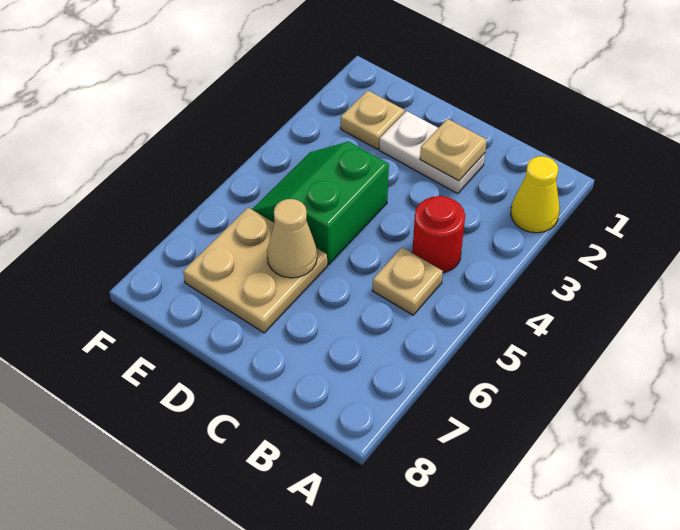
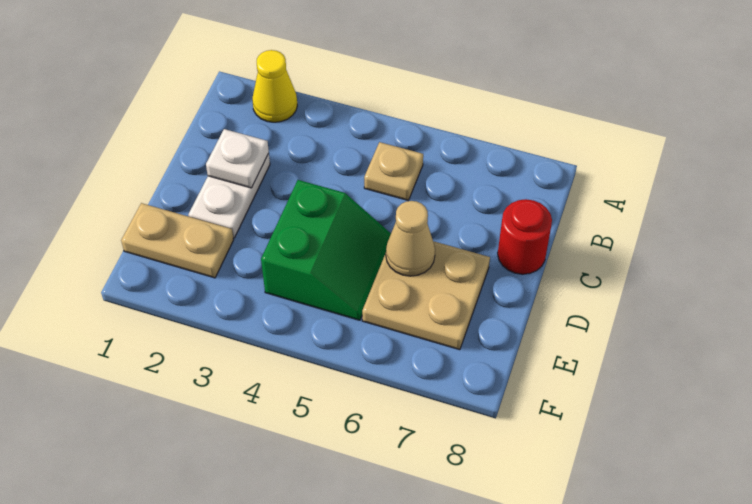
red round brick B4 level 1 -> red round brick C8 level 1
tan plate C2 level 2 -> white plate C2 level 2
green slope D4:E5 level 1 top D -> green slope D4:E5 level 1 top 4
tan plate E2 level 1 -> tan plate E1:E2 level 1

